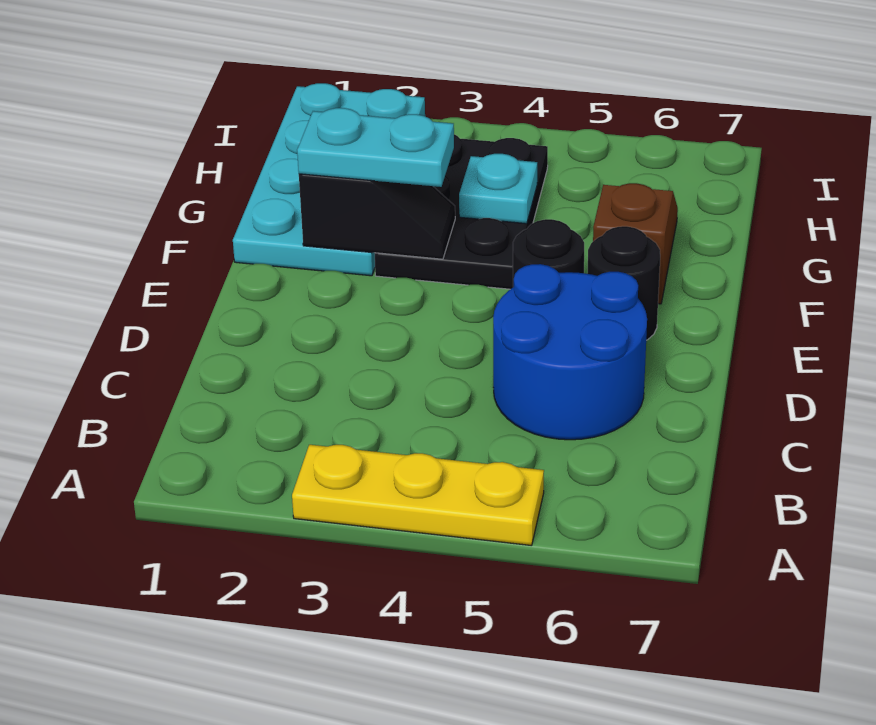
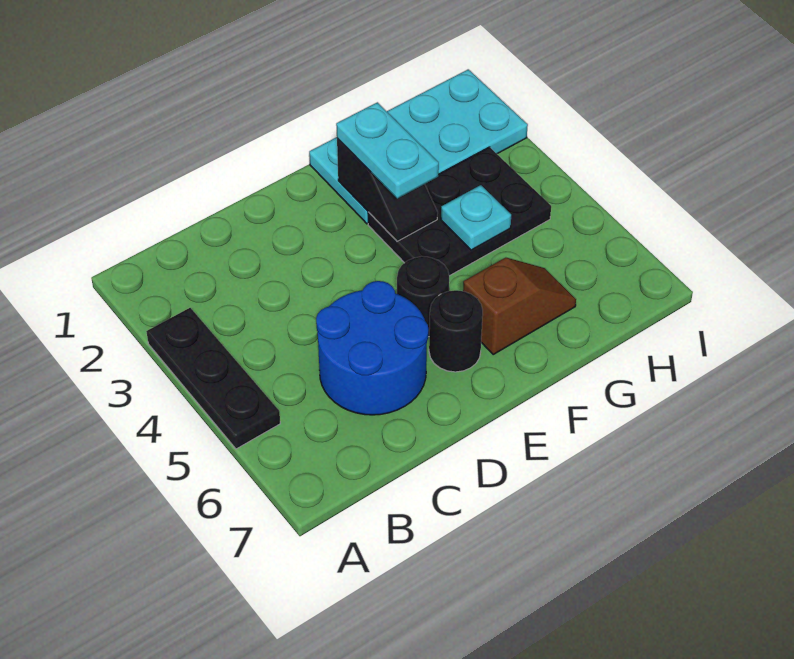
yellow plate A3:A5 level 1 -> black plate A3:A5 level 1

